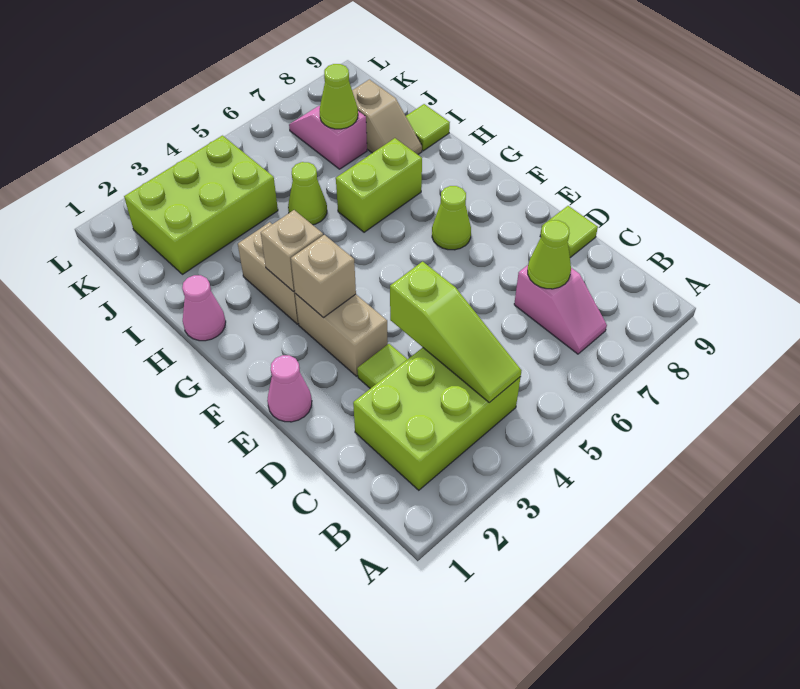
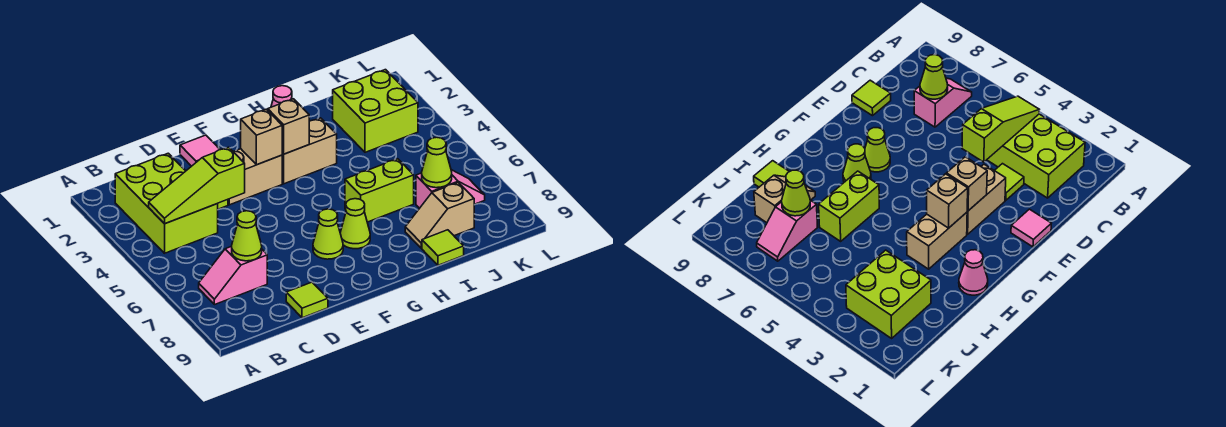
pink cone E1 level 1 -> pink tile E1 level 1
lime brick H6:H7 level 1 -> lime brick H6:I6 level 1
lime cone I5 level 1 -> lime cone G7 level 1
lime brick J2:K4 level 1 -> lime brick J2:K3 level 1

